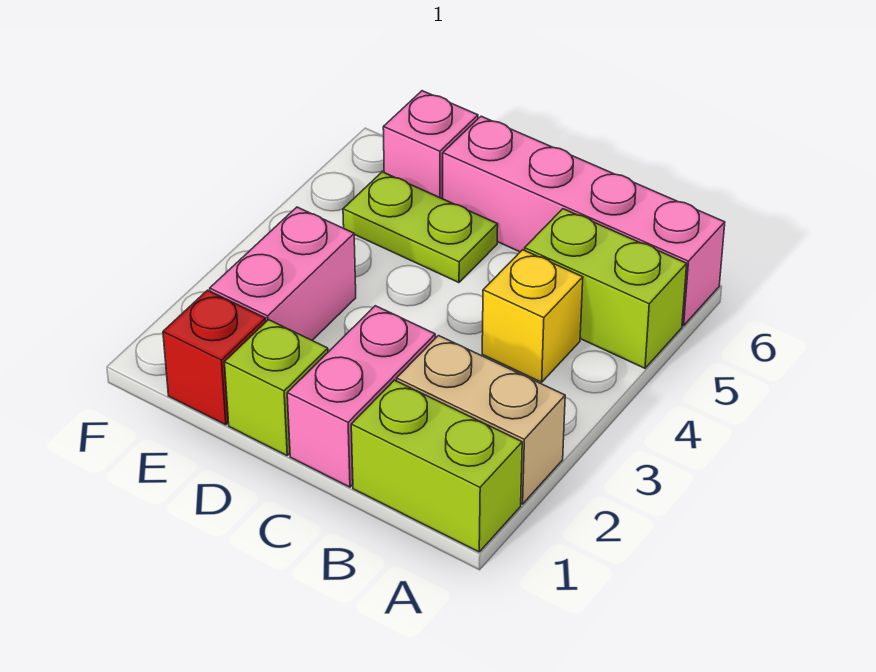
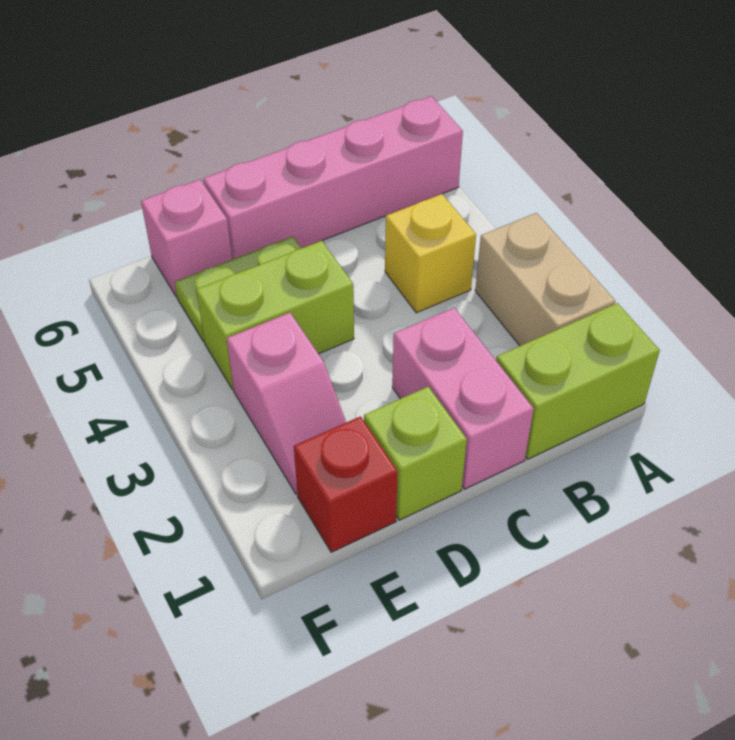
tan brick A2:B2 level 1 -> tan brick A2:A3 level 1
lime brick A5:B5 level 1 -> lime brick D4:E4 level 1
pink brick E2:E3 level 1 -> pink slope E2:E3 level 1 top 3

